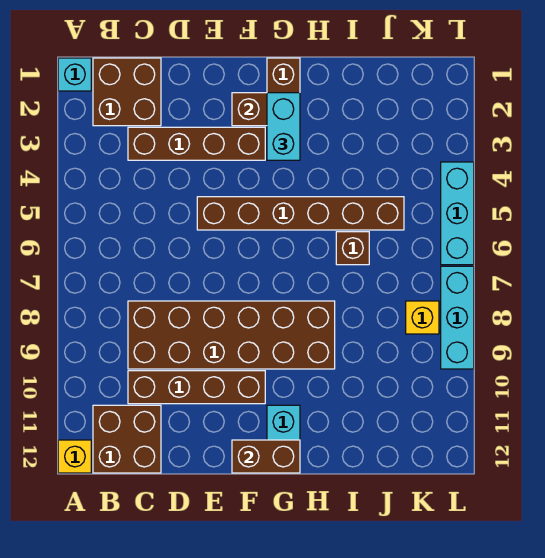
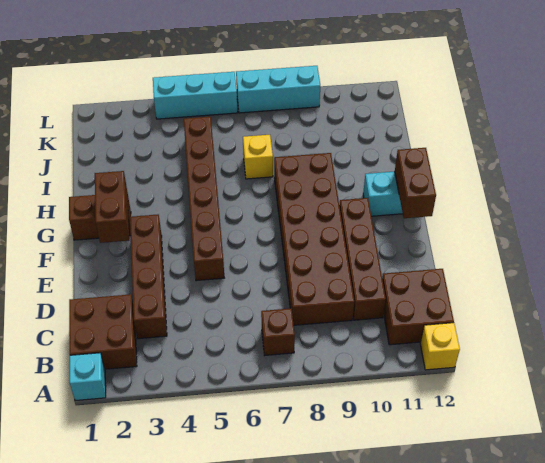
cyan brick G2:G3 level 3 -> none
brown brick I6 level 1 -> brown brick B7 level 1
yellow brick K8 level 1 -> yellow brick I7 level 1

